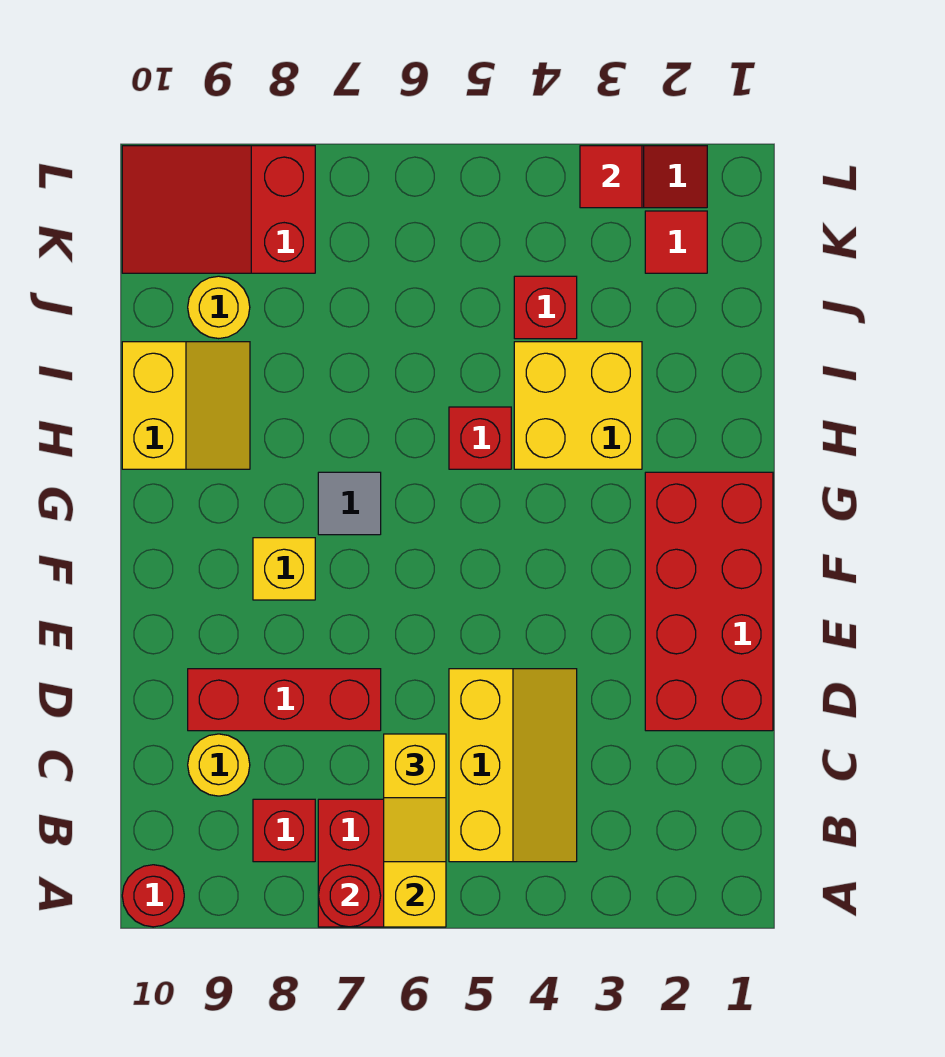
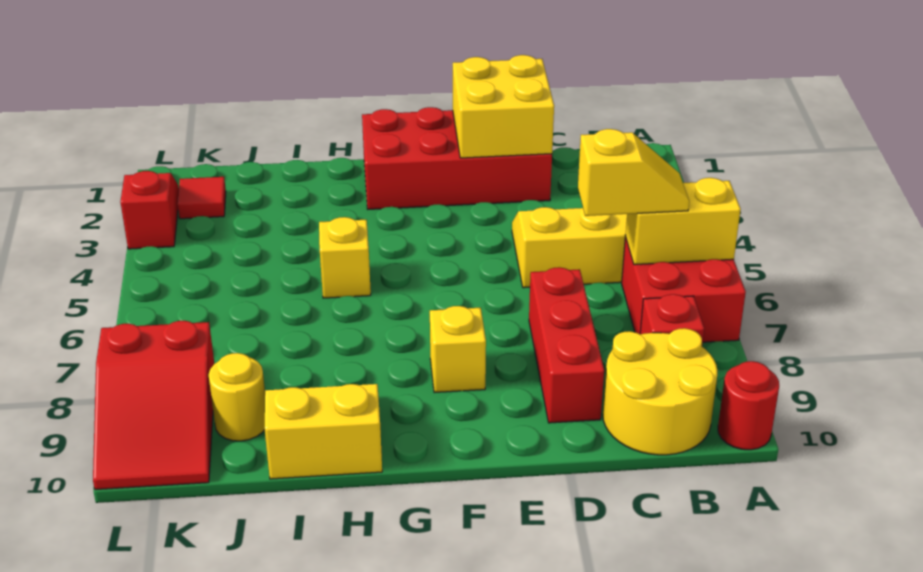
red round brick A7 level 2 -> none
yellow round brick C9 level 1 -> yellow round brick B9:C10 level 1
grey tile G7 level 1 -> none
yellow brick H3:I4 level 1 -> yellow brick D1:E2 level 2
red brick H5 level 1 -> yellow brick H5 level 1
red brick J4 level 1 -> none
red tile L3 level 2 -> none

